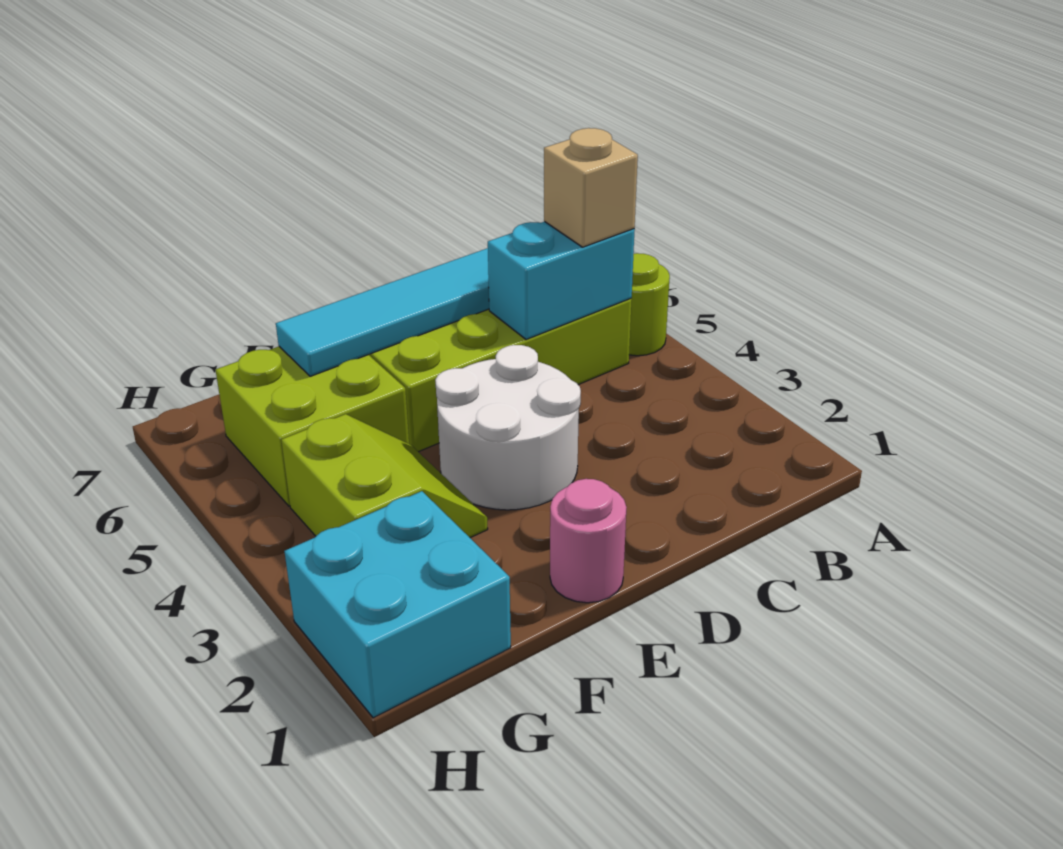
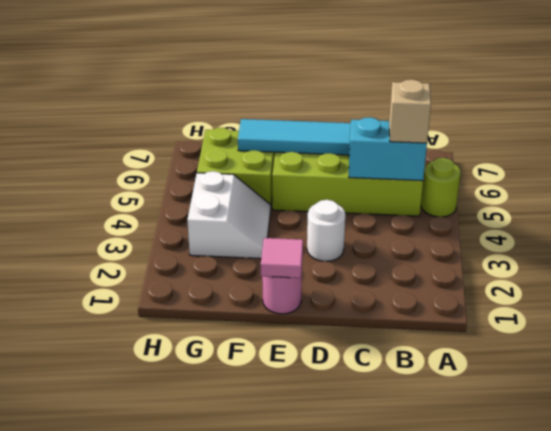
white round brick D3:E4 level 1 -> white round brick D3 level 1
none -> pink tile E1 level 2
lime slope F3:G4 level 1 top G -> white slope F3:G4 level 1 top G
cyan brick G1:H2 level 1 -> none

